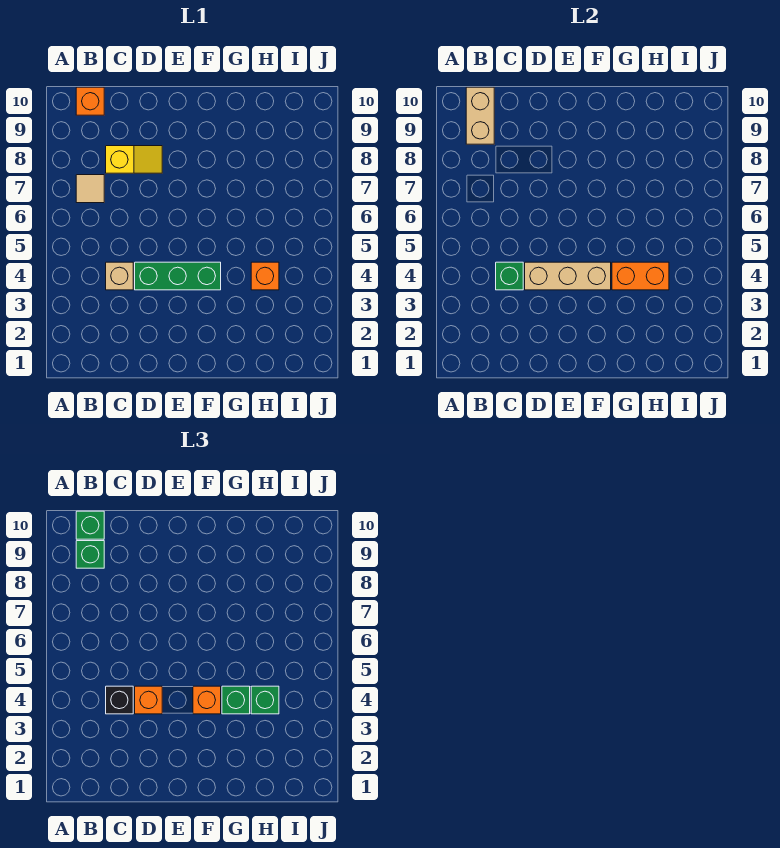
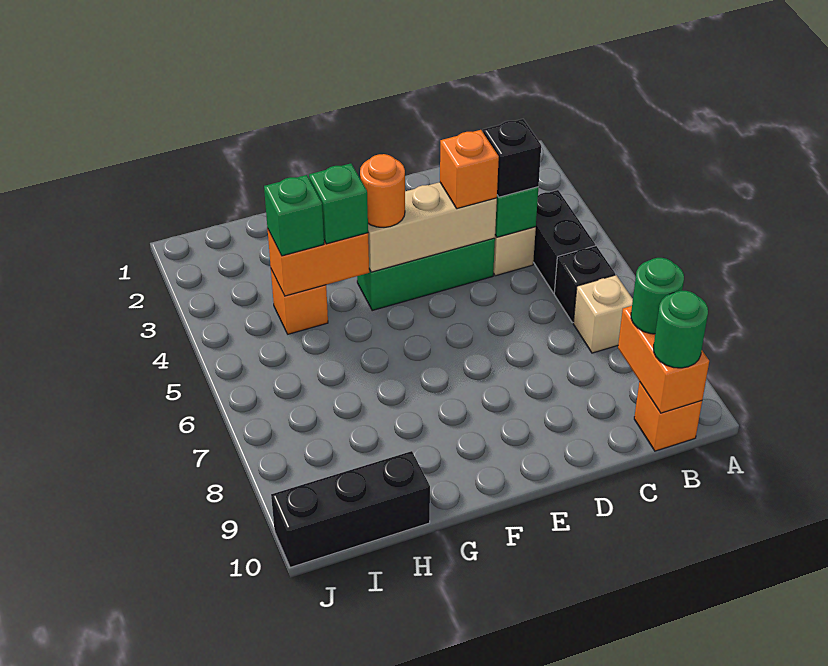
none -> black brick B4:B5 level 1
none -> black brick B6 level 1
tan tile B7 level 1 -> tan brick B7 level 1
tan brick B9:B10 level 2 -> orange brick B9:B10 level 2
green brick B9 level 3 -> green round brick B9 level 3
green brick B10 level 3 -> green round brick B10 level 3
yellow slope C8:D8 level 1 top C -> none
orange brick F4 level 3 -> orange round brick F4 level 3
none -> black brick H10:J10 level 1

